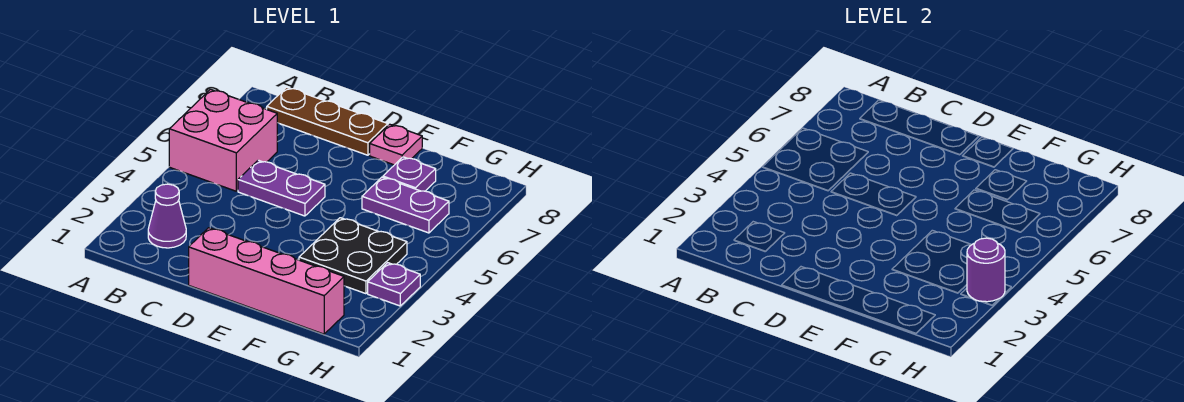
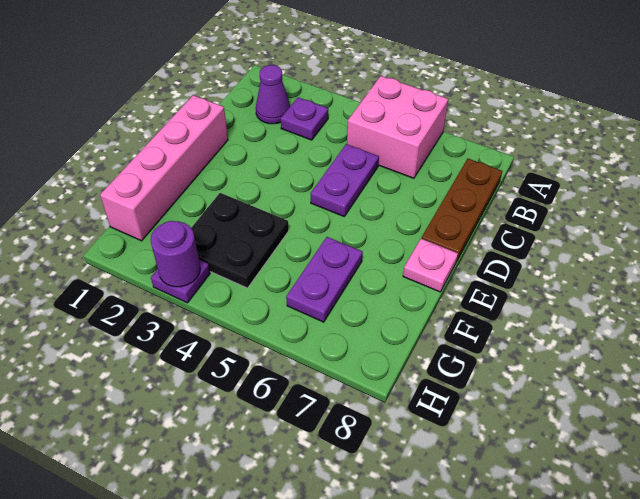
purple plate F7 level 1 -> purple plate B3 level 1

